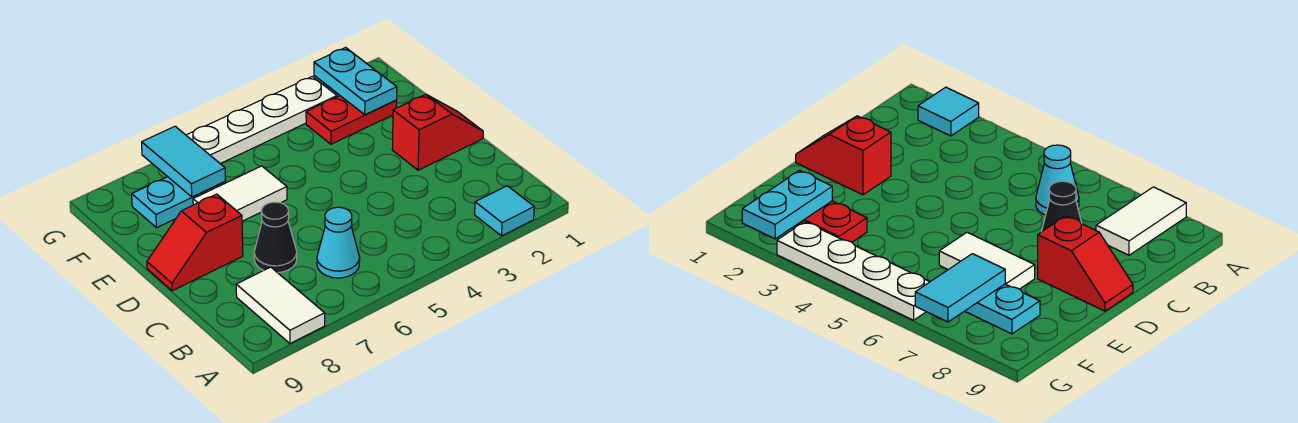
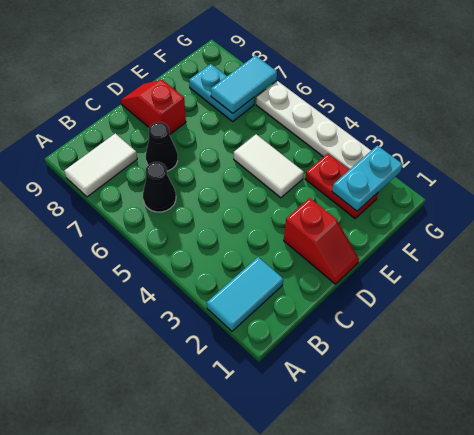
cyan tile A2 level 1 -> cyan tile A2:B2 level 1
cyan cone B6 level 1 -> black cone B6 level 1
white tile E6:E7 level 1 -> white tile E4:E5 level 1

